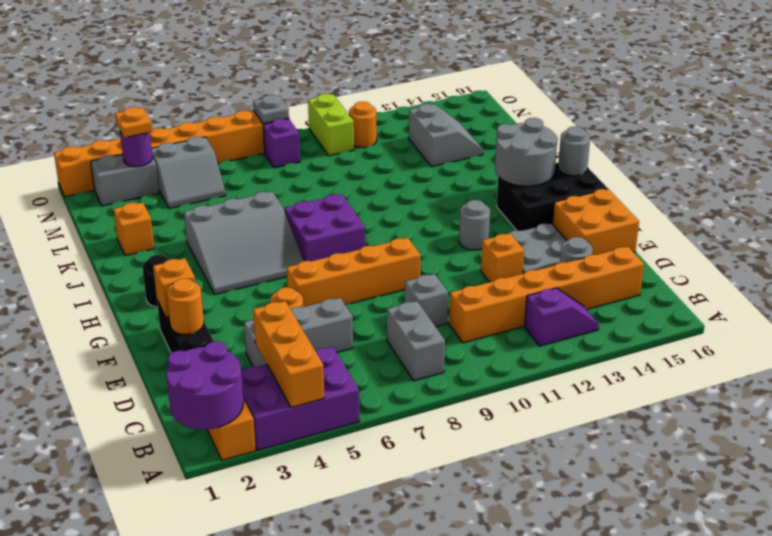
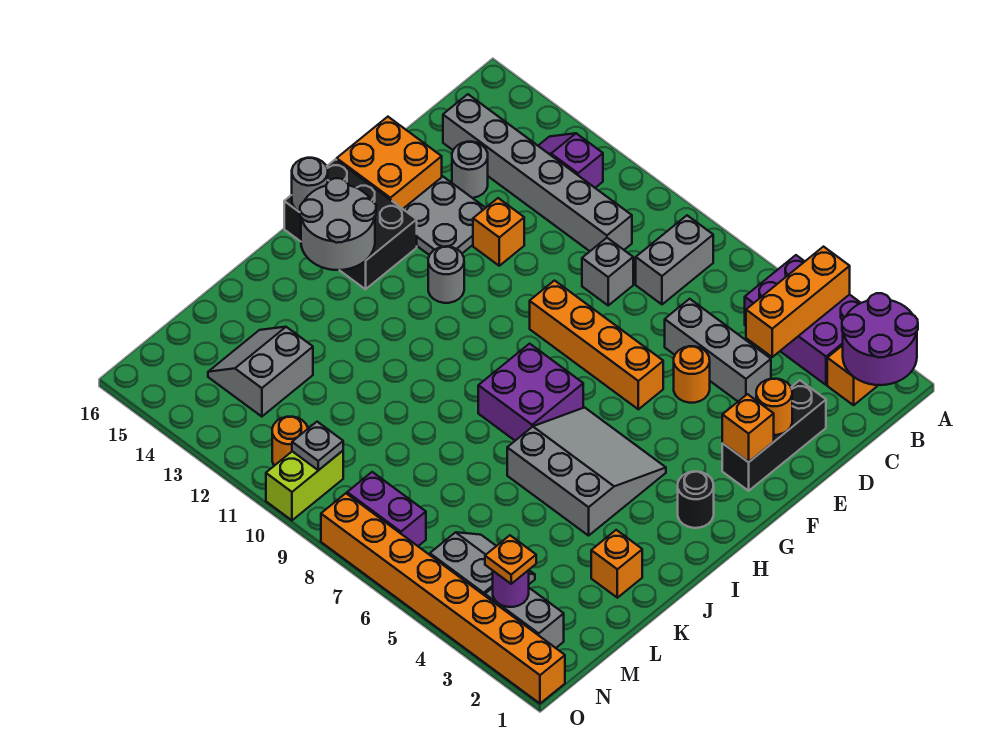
orange brick C10:C15 level 1 -> grey brick C10:C15 level 1
purple brick N8 level 1 -> purple brick N7:N8 level 1
grey plate O8 level 2 -> grey plate N10 level 2

